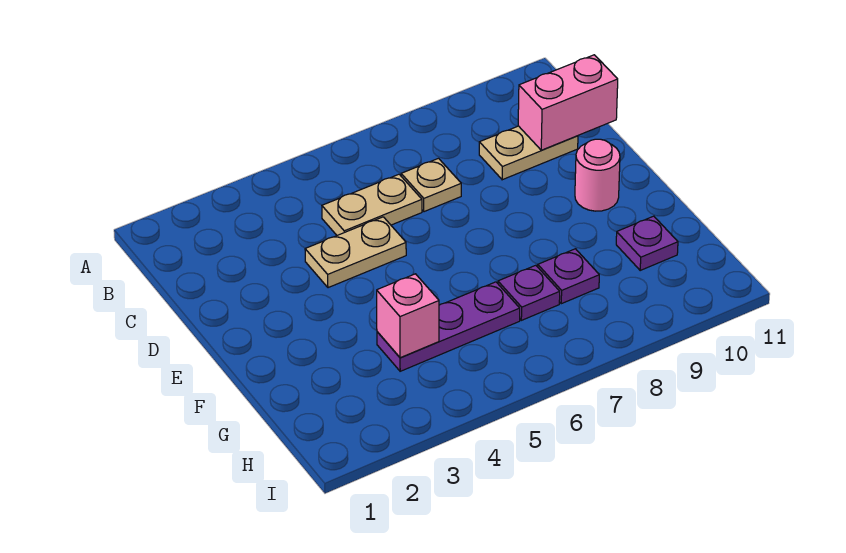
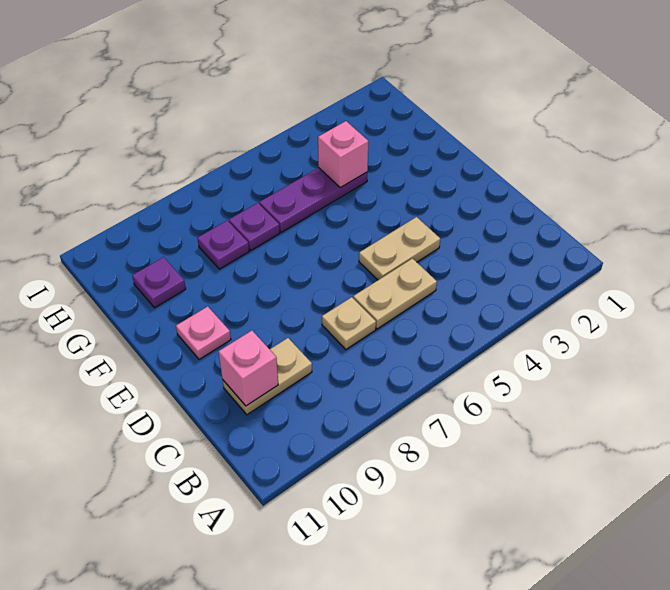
pink brick C10:C11 level 2 -> pink brick C10 level 2
pink round brick E10 level 1 -> pink plate E10 level 1

